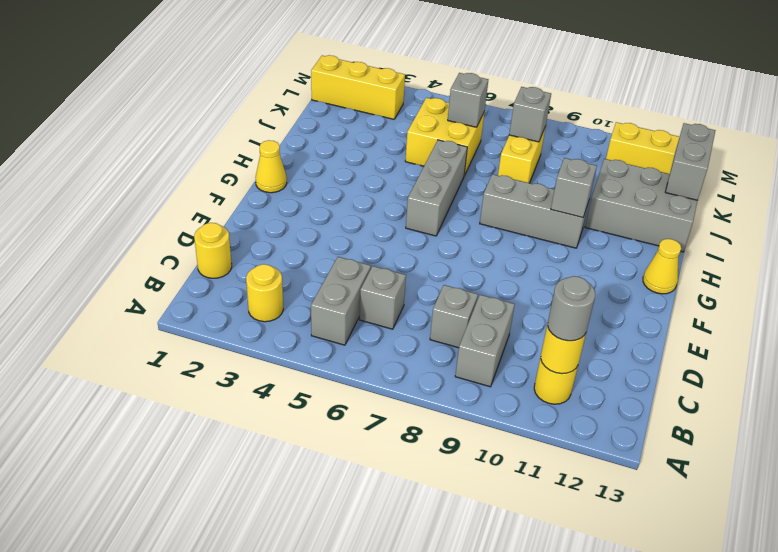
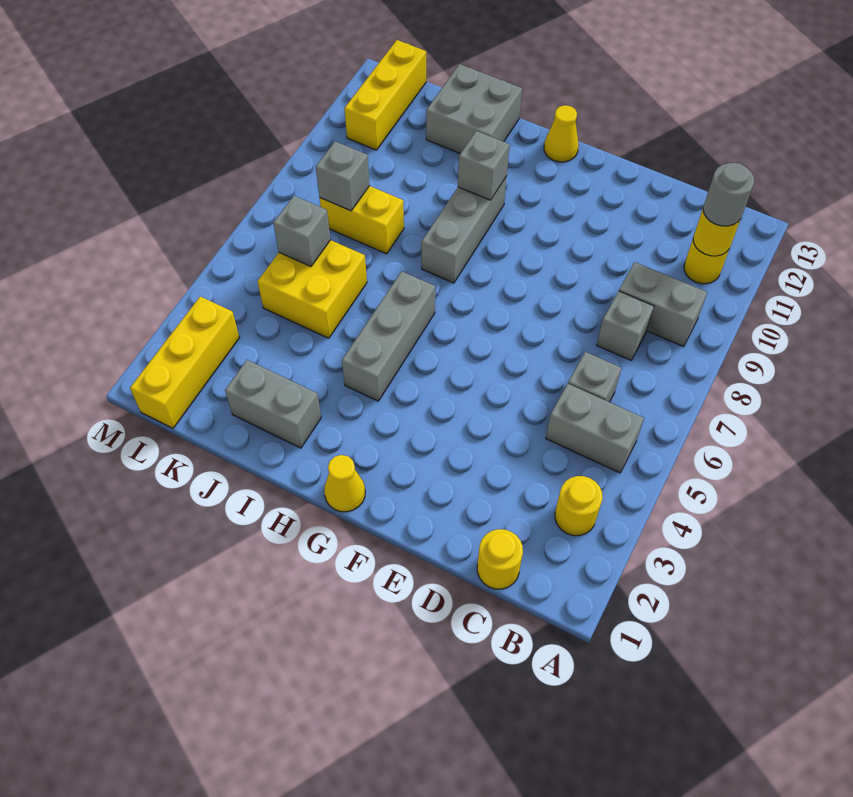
grey brick G6:I6 level 1 -> grey brick H4:H6 level 1
grey brick I11:J13 level 1 -> grey brick I12:J13 level 1
grey brick J13:K13 level 2 -> grey brick I2:J2 level 1

